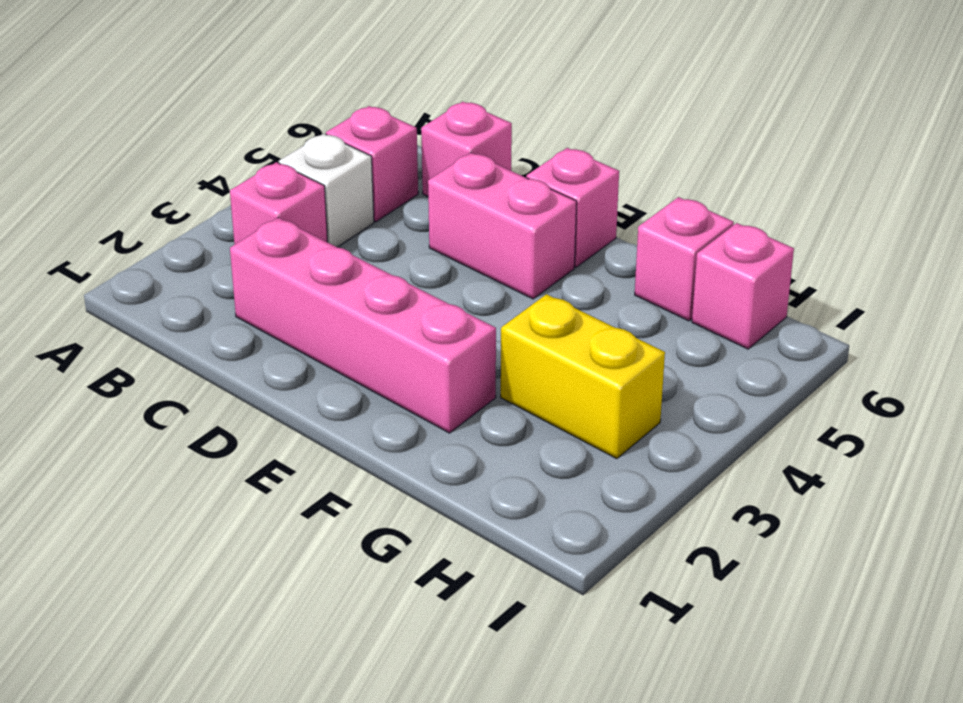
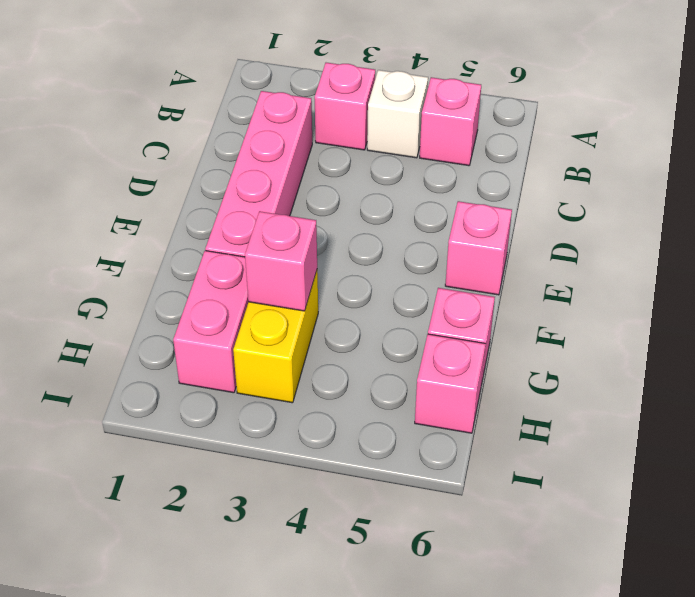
pink brick C6 level 1 -> pink brick G3 level 2
pink brick D5:E5 level 1 -> pink brick G2:H2 level 1

